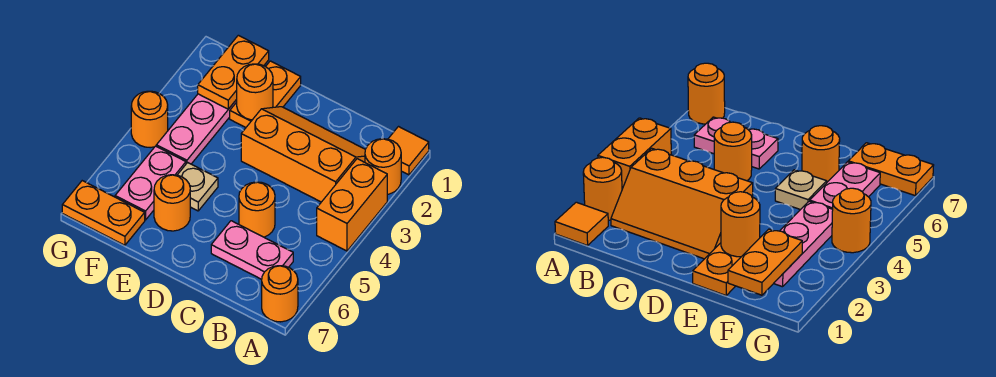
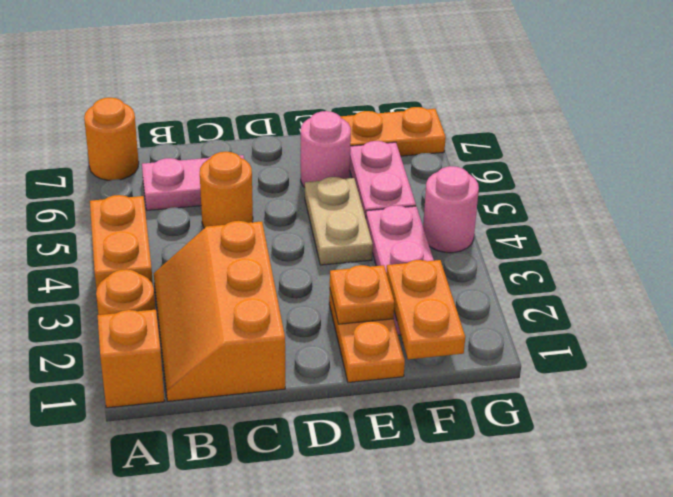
orange tile A1 level 1 -> orange brick A1 level 1
orange slope B2:D3 level 1 top 3 -> orange slope B1:C3 level 1 top C
orange round brick E2 level 2 -> orange plate E2 level 2
tan plate E5 level 1 -> tan plate E4:E5 level 1
orange round brick E6 level 1 -> pink round brick E6 level 1
orange round brick G4 level 1 -> pink round brick G4 level 1

